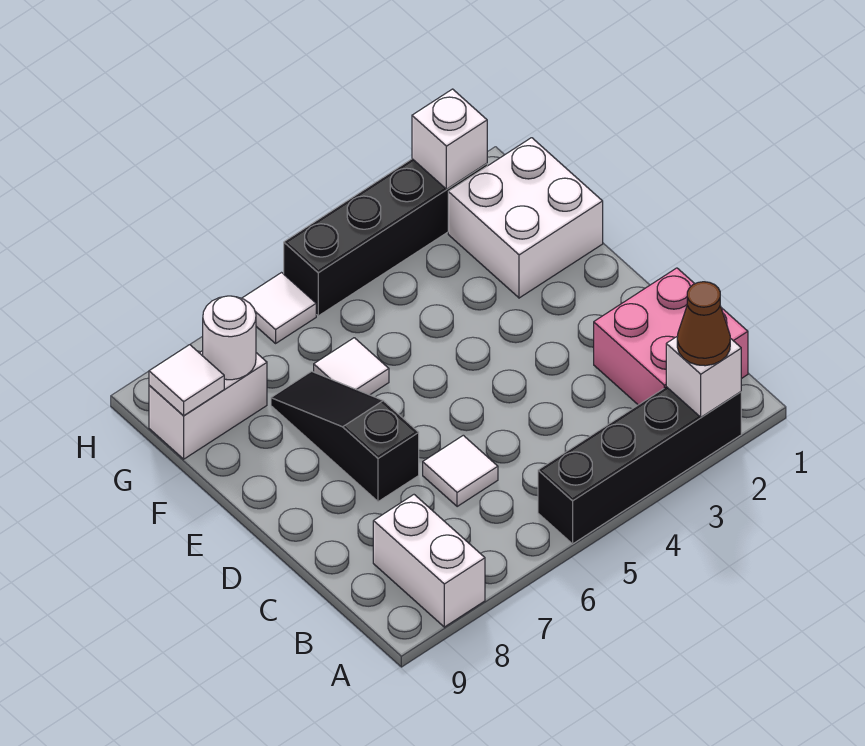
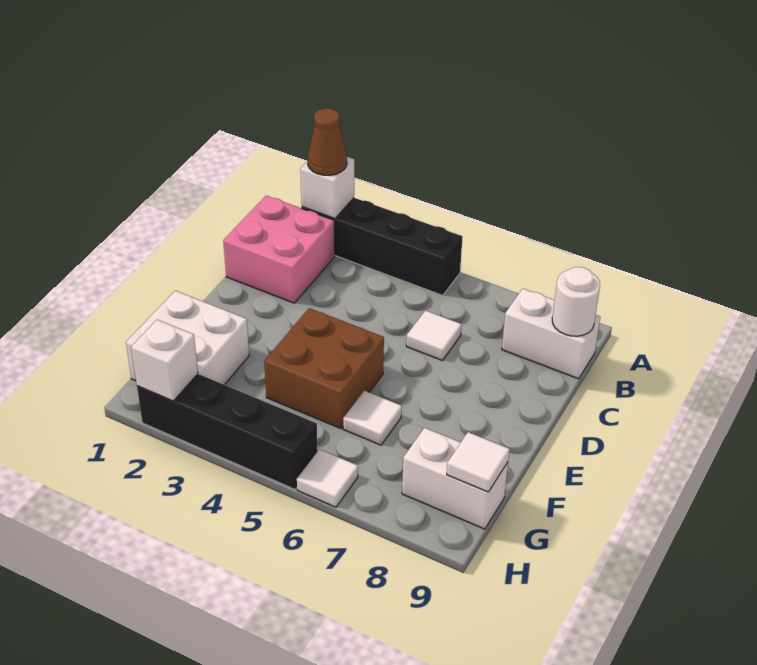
white brick A8:B8 level 1 -> white brick B8:B9 level 1
black slope D7:F7 level 1 top D -> none
none -> brown brick E4:F5 level 1
white round brick G8 level 2 -> white round brick B9 level 2

